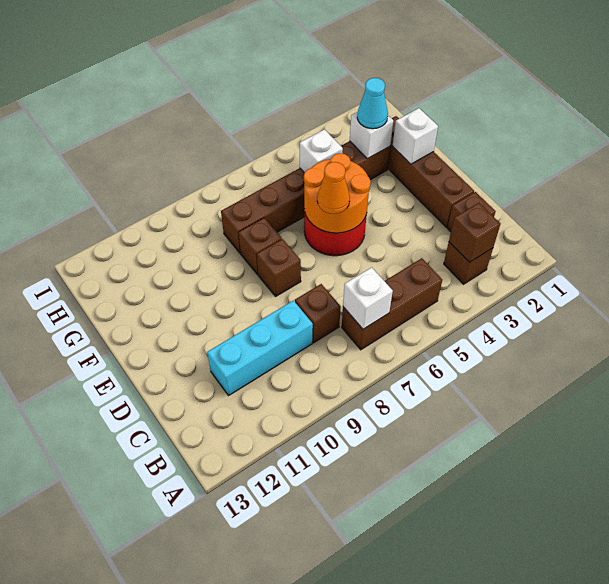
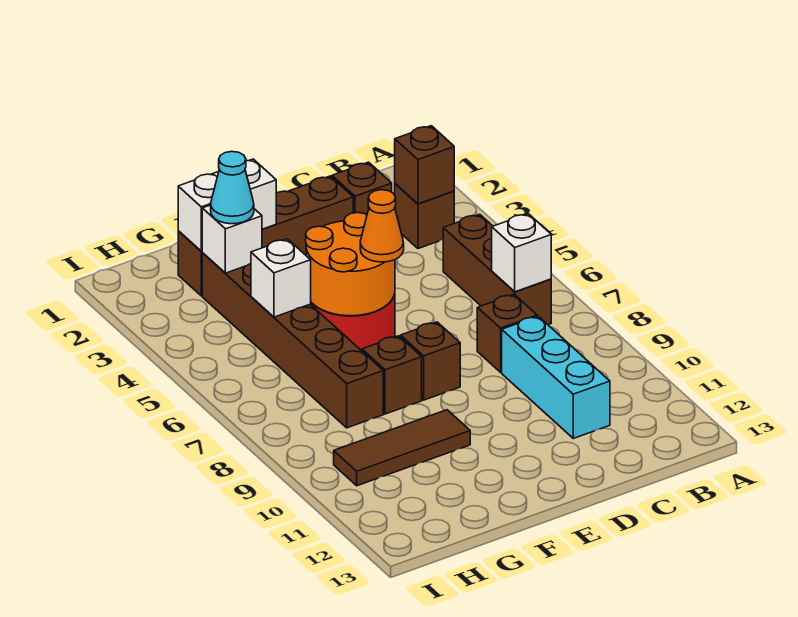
white brick F2 level 2 -> white brick F2:G2 level 2
none -> brown tile F10:H10 level 1

